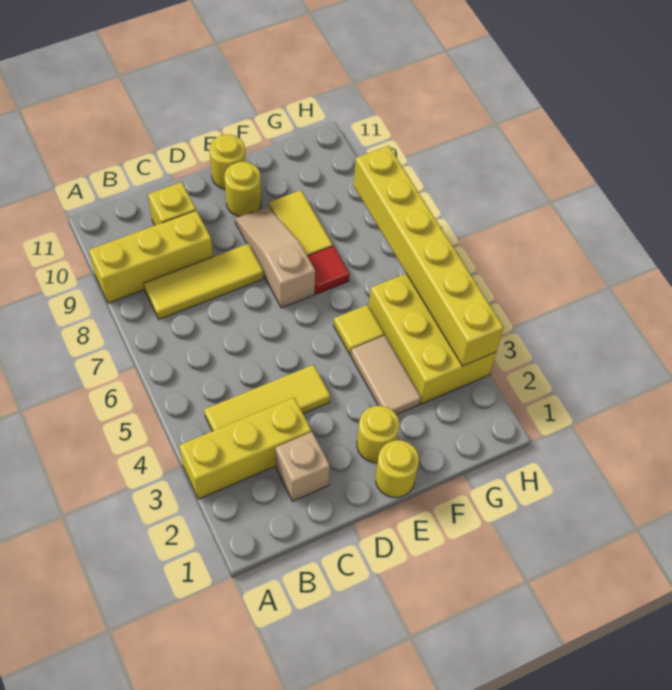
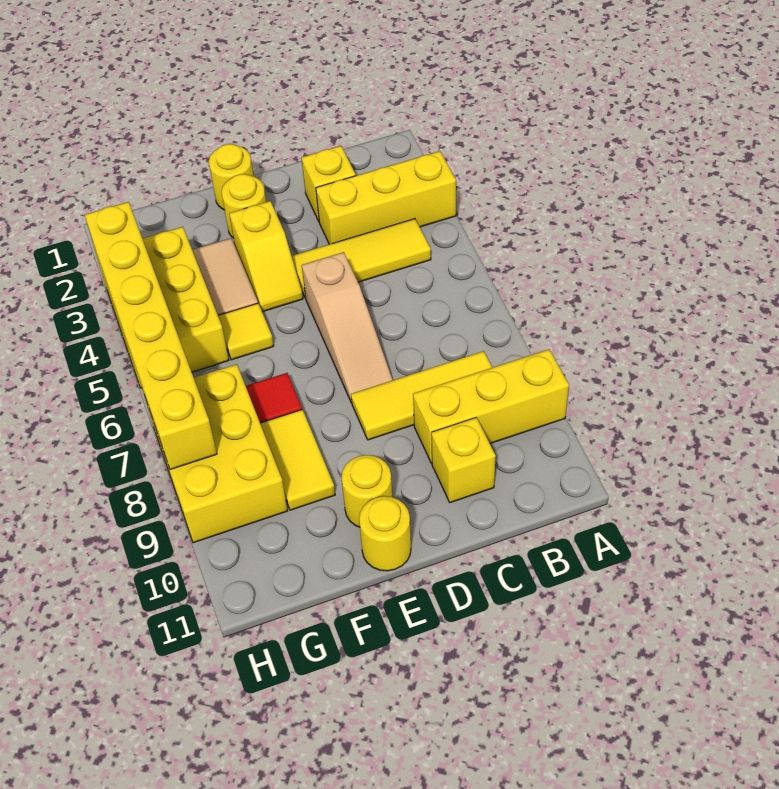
tan brick C2 level 1 -> yellow brick C2 level 1
none -> yellow slope E3:E4 level 1 top 3
tan slope E7:E9 level 1 top 7 -> tan slope D5:D7 level 1 top 5
none -> yellow brick G7:H9 level 1

